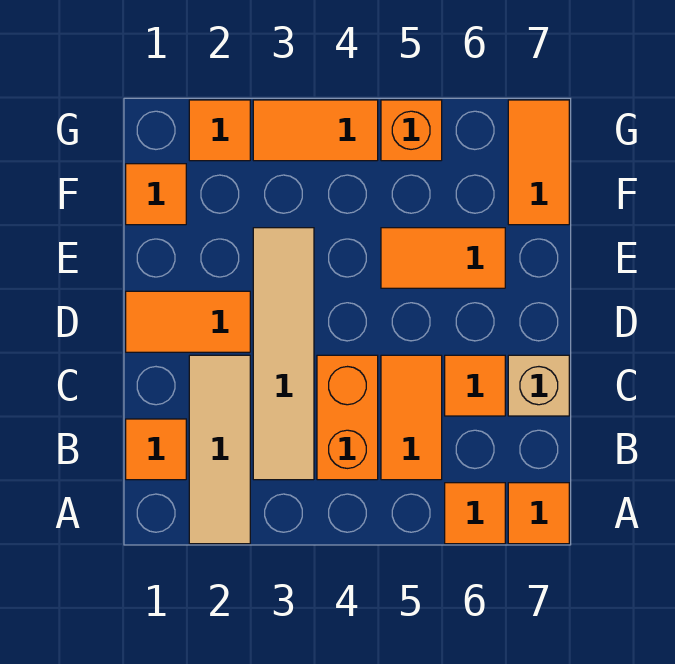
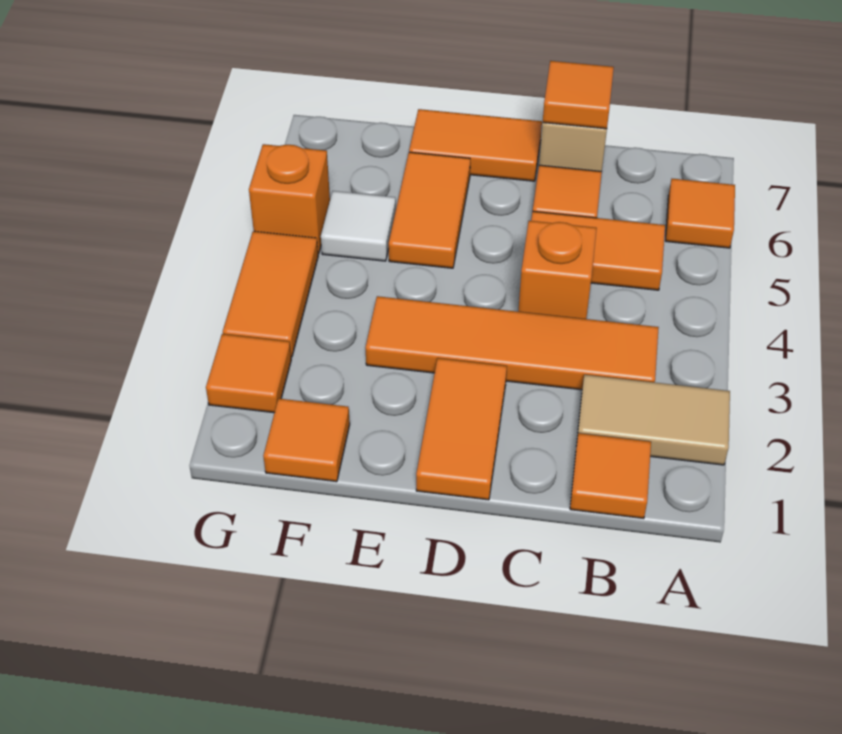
tan tile A2:C2 level 1 -> tan tile A2:B2 level 1
orange tile A7 level 1 -> orange tile C7 level 2
tan tile B3:E3 level 1 -> orange tile B3:E3 level 1
orange brick B4:C4 level 1 -> orange brick C4 level 1
none -> white tile F5 level 1
orange tile F7:G7 level 1 -> orange tile D7:E7 level 1

